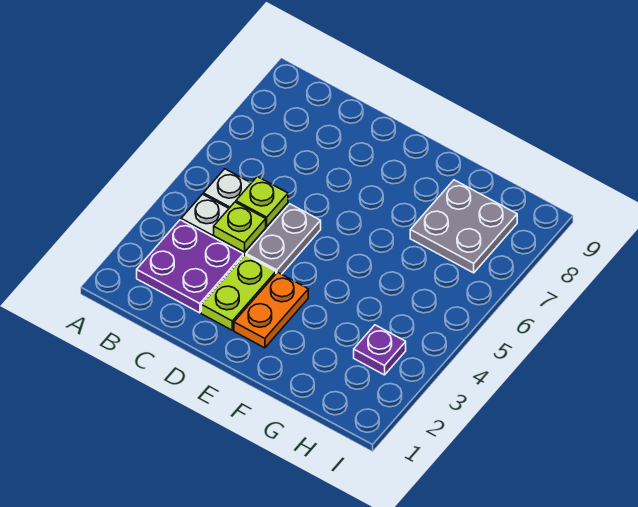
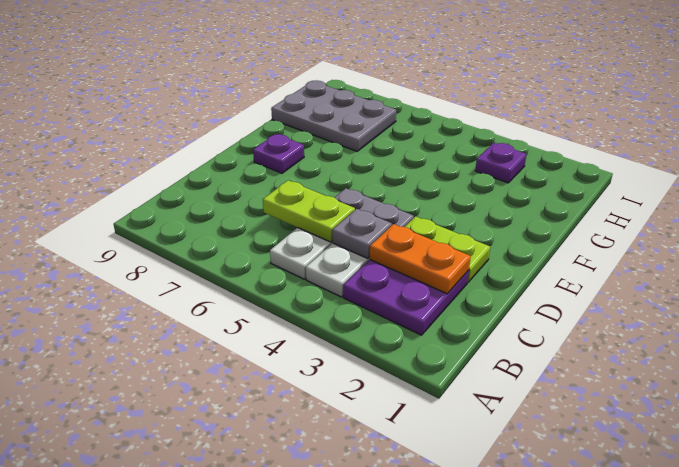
lime plate C4 level 2 -> grey plate C4 level 2
lime plate C5 level 2 -> lime plate C5:C6 level 2
orange plate E2:E3 level 1 -> orange plate C2:C3 level 2
none -> purple plate E8 level 1
grey plate G7:H8 level 1 -> grey plate G7:H9 level 1

